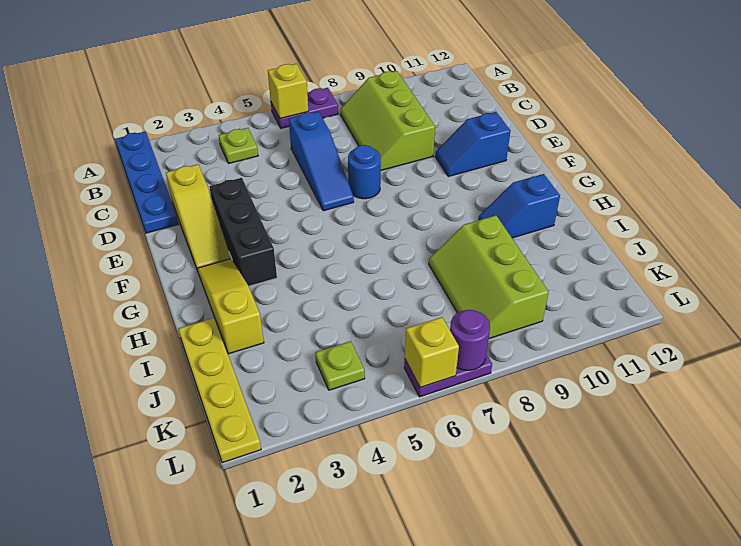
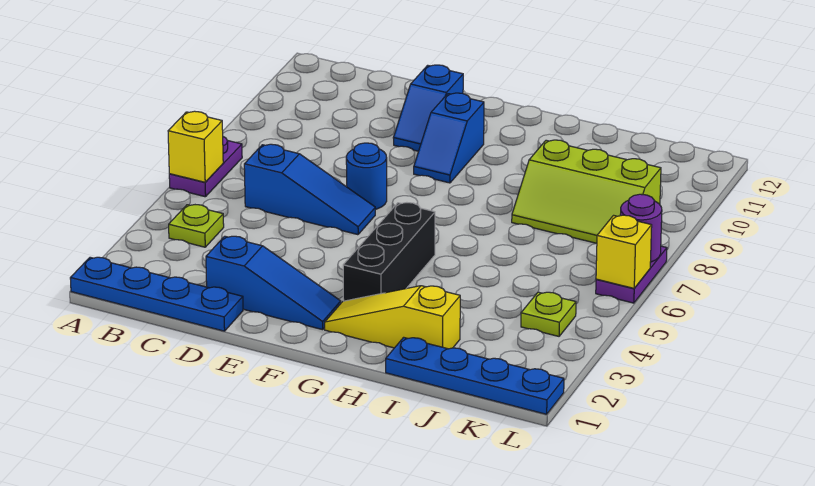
lime slope B8:D9 level 1 top 9 -> none
yellow slope D2:F2 level 1 top D -> blue slope D2:F2 level 1 top D
black brick E3:G3 level 1 -> black brick G3:G5 level 1
blue slope H10:H11 level 1 top 11 -> blue slope F9:F10 level 1 top 10
yellow plate I1:L1 level 1 -> blue plate I1:L1 level 1

